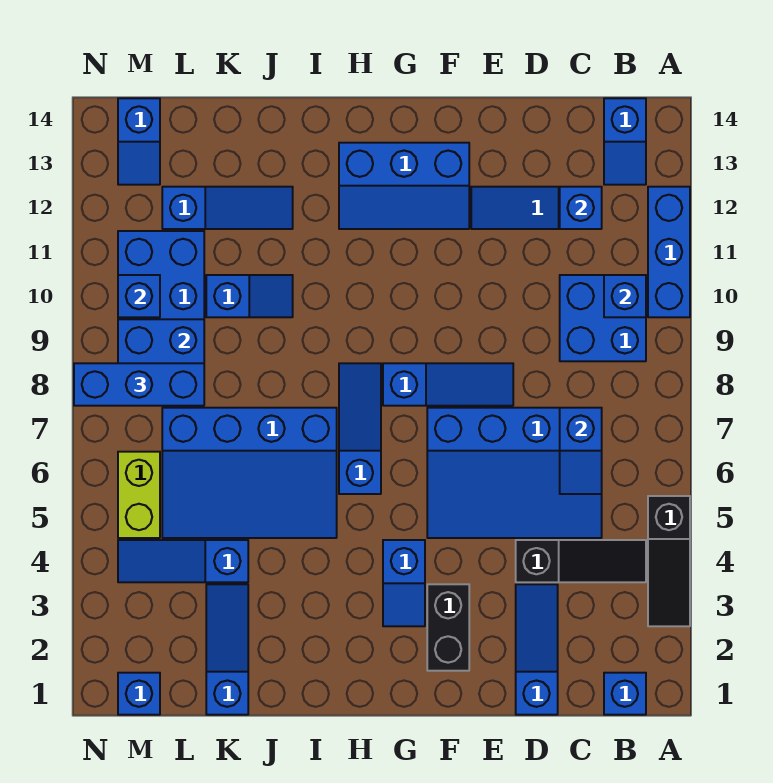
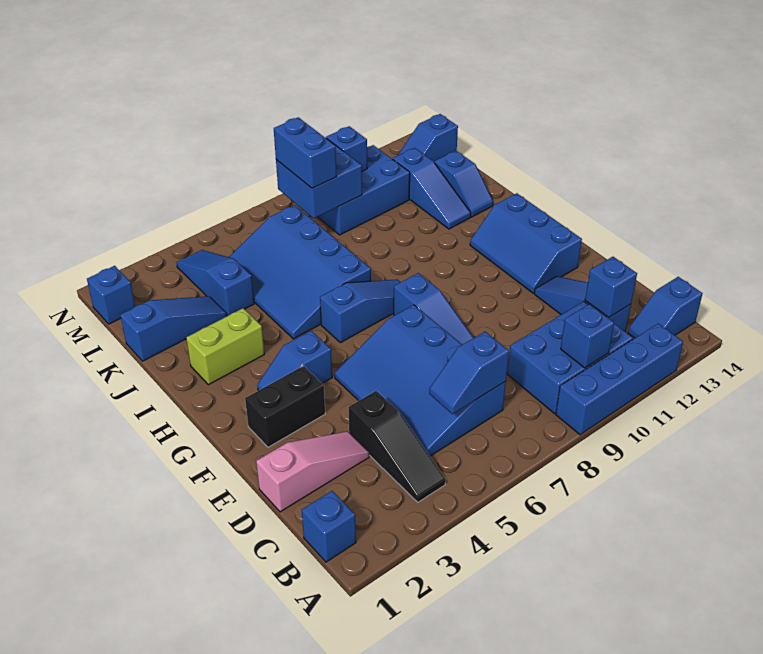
black slope A3:A5 level 1 top 5 -> none
blue brick A10:A12 level 1 -> blue brick A9:A12 level 1
blue brick B9:C10 level 1 -> blue brick B9:C11 level 1
blue slope D1:D3 level 1 top 1 -> pink slope D1:D3 level 1 top 1
blue slope J10:K10 level 1 top K -> blue slope J13:K13 level 1 top K
blue brick L8:N8 level 3 -> blue brick L8:M8 level 3
lime brick M5:M6 level 1 -> lime brick I2:I3 level 1

